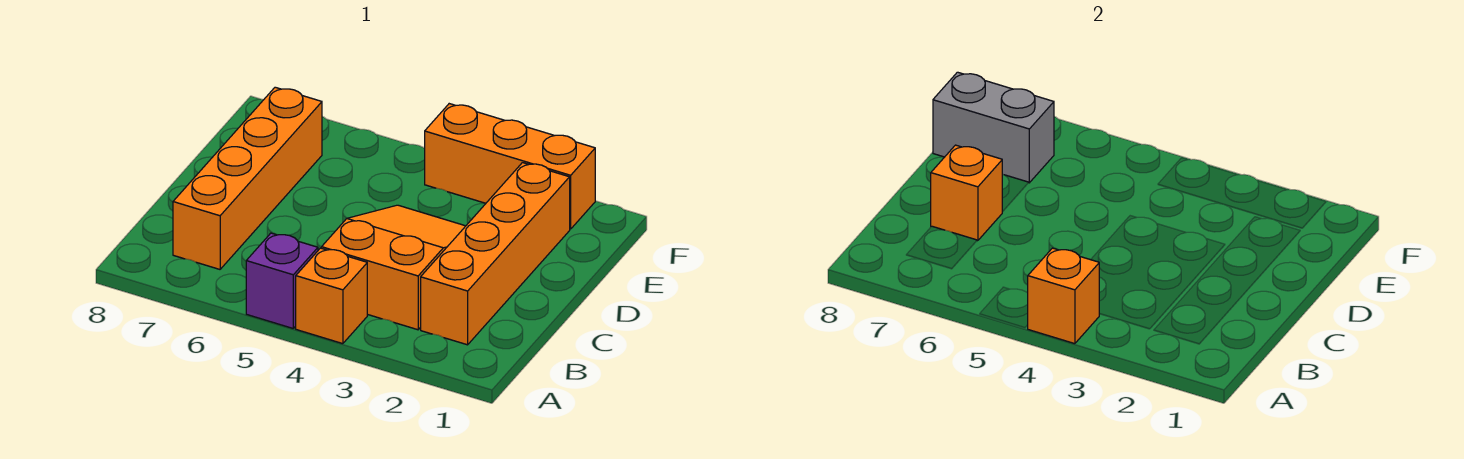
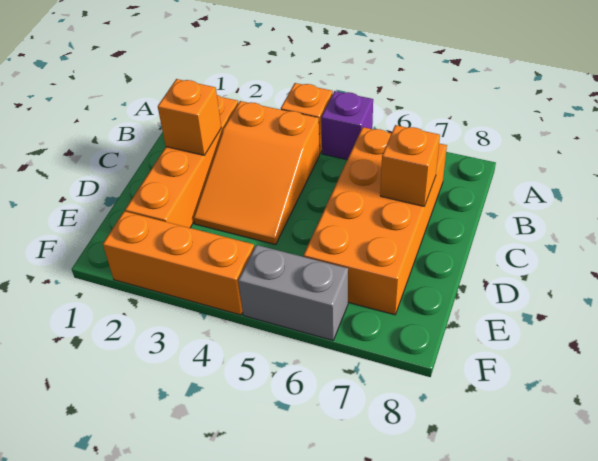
orange brick A4 level 2 -> orange brick C2 level 2
orange brick B7:E7 level 1 -> orange brick B6:E7 level 1
grey brick E7:E8 level 2 -> grey brick F5:F6 level 1

